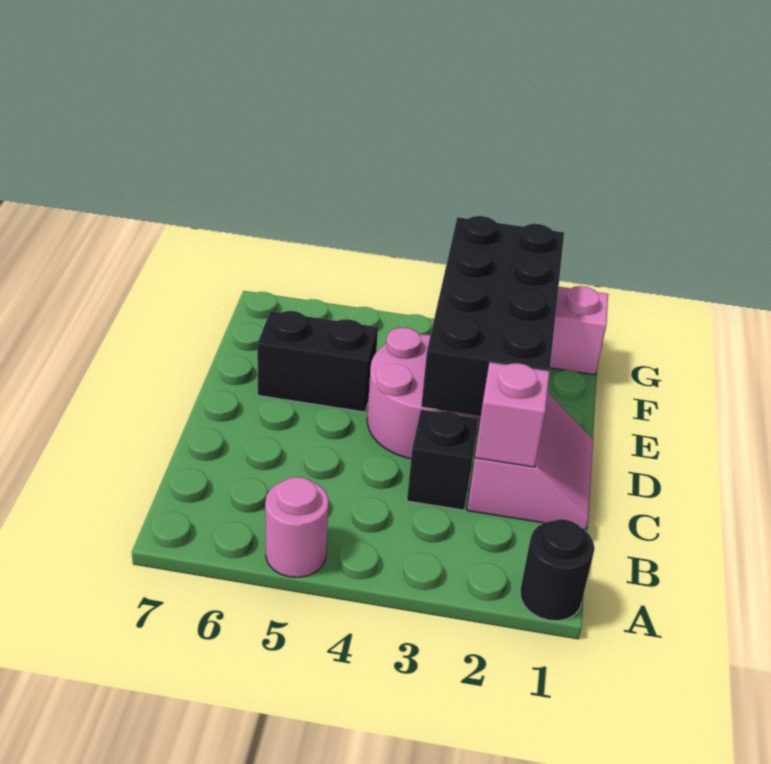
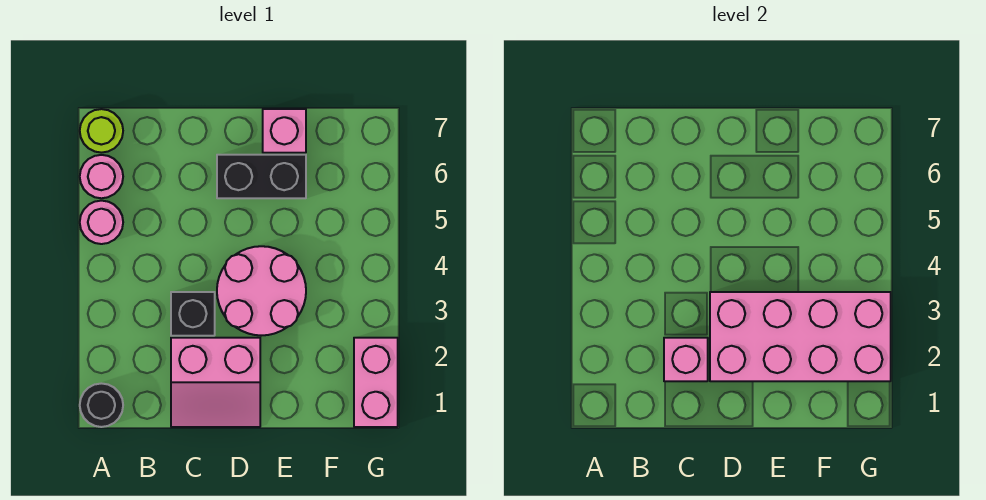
none -> pink round brick A6 level 1
none -> lime round brick A7 level 1
black brick D2:G3 level 2 -> pink brick D2:G3 level 2
black brick E5:E6 level 1 -> black brick D6:E6 level 1
none -> pink brick E7 level 1

